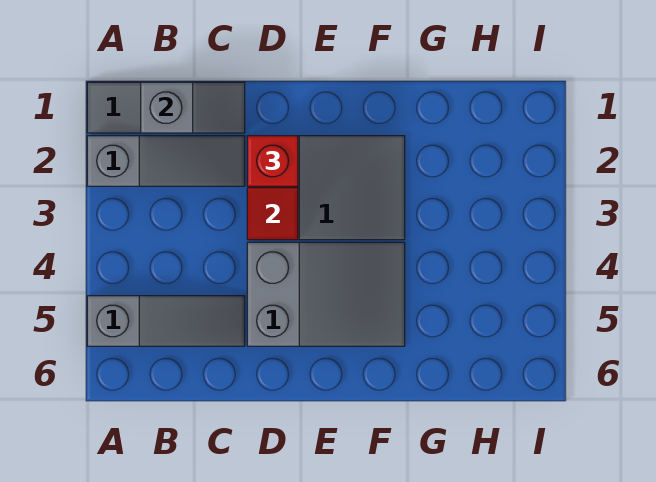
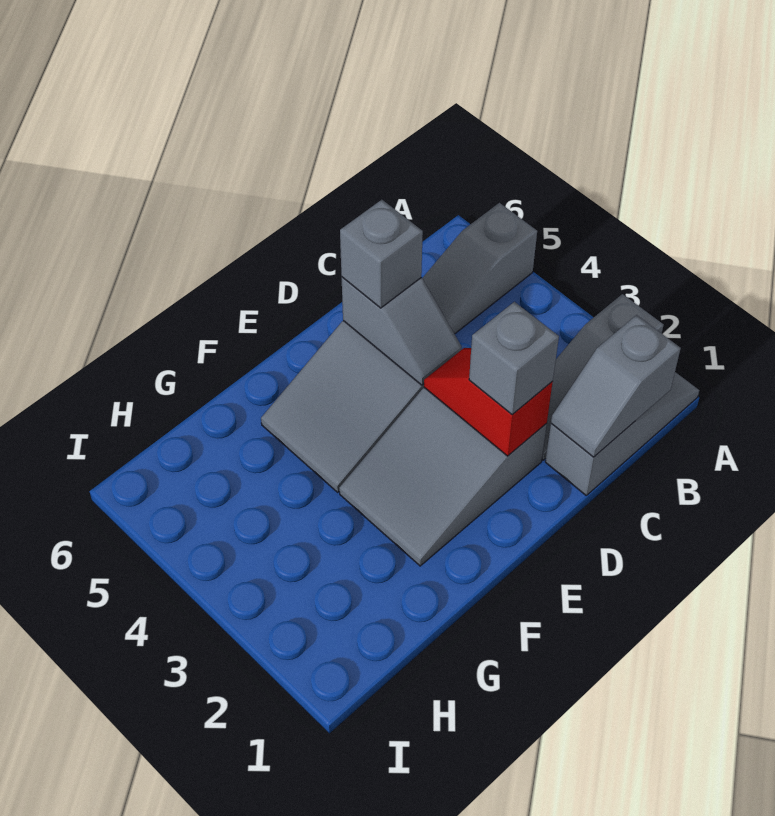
red brick D2 level 3 -> grey brick D2 level 3
none -> grey slope D4:D5 level 2 top 5
none -> grey brick D5 level 3

